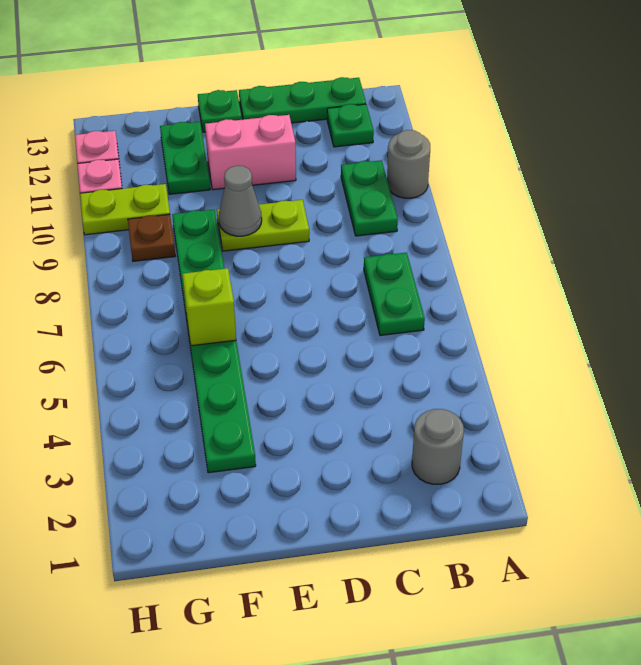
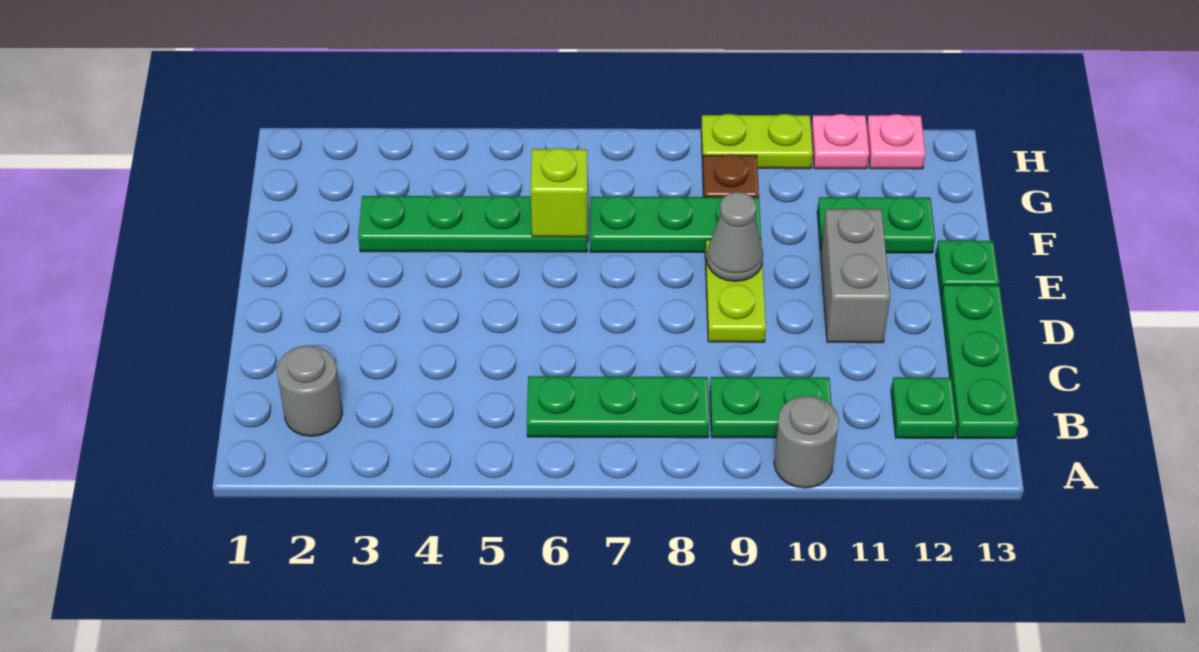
green plate B6:B7 level 1 -> green plate B6:B8 level 1
pink brick D11:E11 level 1 -> grey brick D11:E11 level 1
lime plate G10:H10 level 1 -> lime plate H9:H10 level 1

